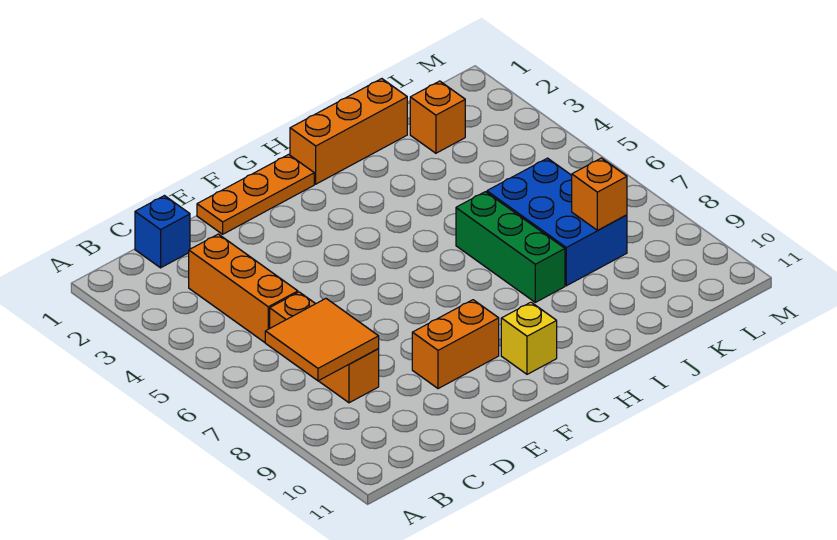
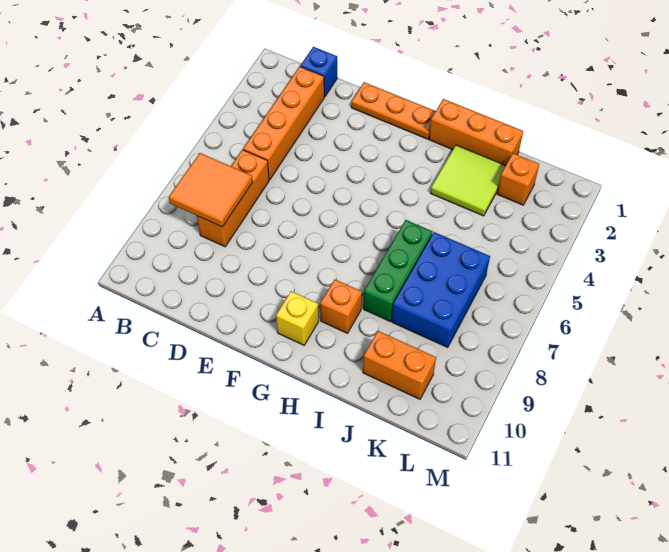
orange brick C3:C5 level 1 -> orange brick C2:C5 level 1
orange brick E9:F9 level 1 -> orange brick J10:K10 level 1
none -> lime tile I2:J3 level 1
orange brick K8 level 2 -> orange brick H9 level 1

